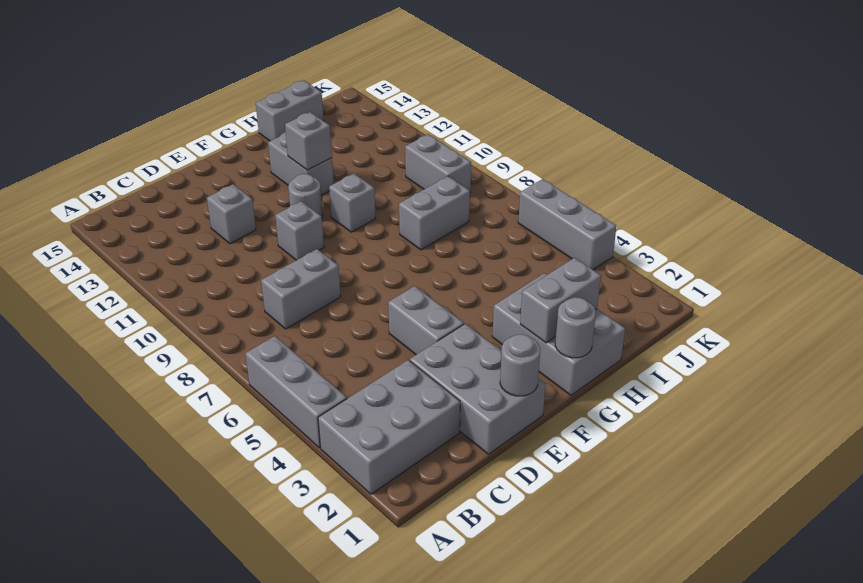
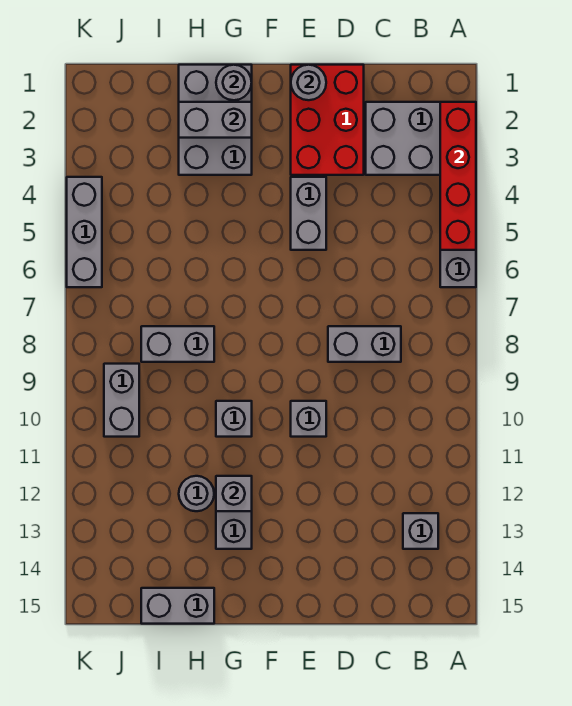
none -> red brick A2:A5 level 2
grey brick D1:E3 level 1 -> red brick D1:E3 level 1
grey brick D12 level 1 -> grey brick B13 level 1
grey round brick F11 level 1 -> grey round brick H12 level 1

